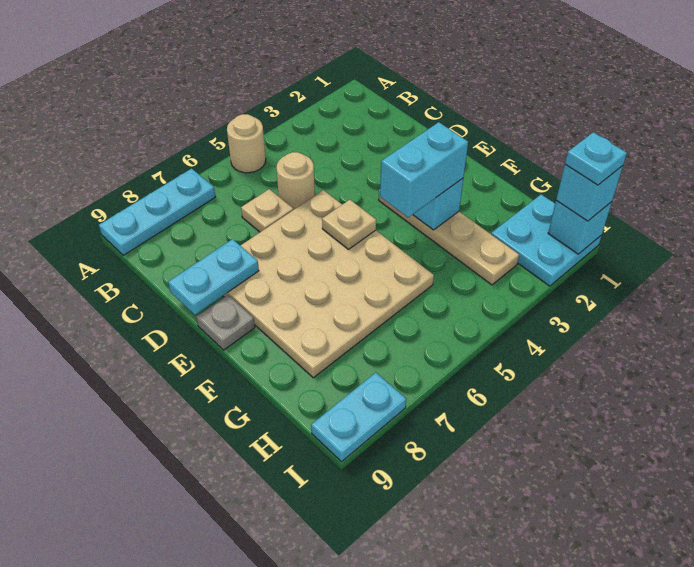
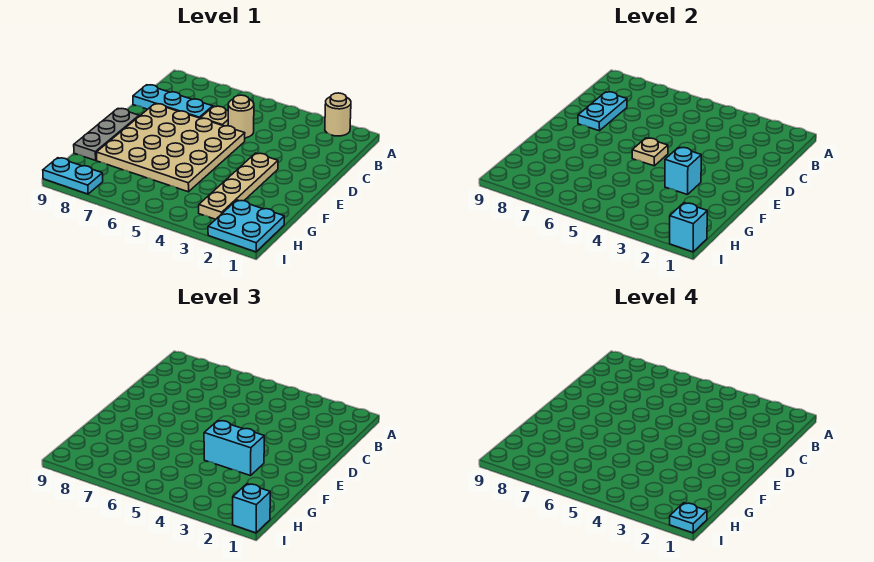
tan round brick A5 level 1 -> tan round brick A2 level 1
cyan plate A7:A9 level 1 -> cyan plate C7:C9 level 1
cyan plate D8:D9 level 2 -> cyan plate C8:D8 level 2
grey plate E9 level 1 -> grey plate E9:G9 level 1

